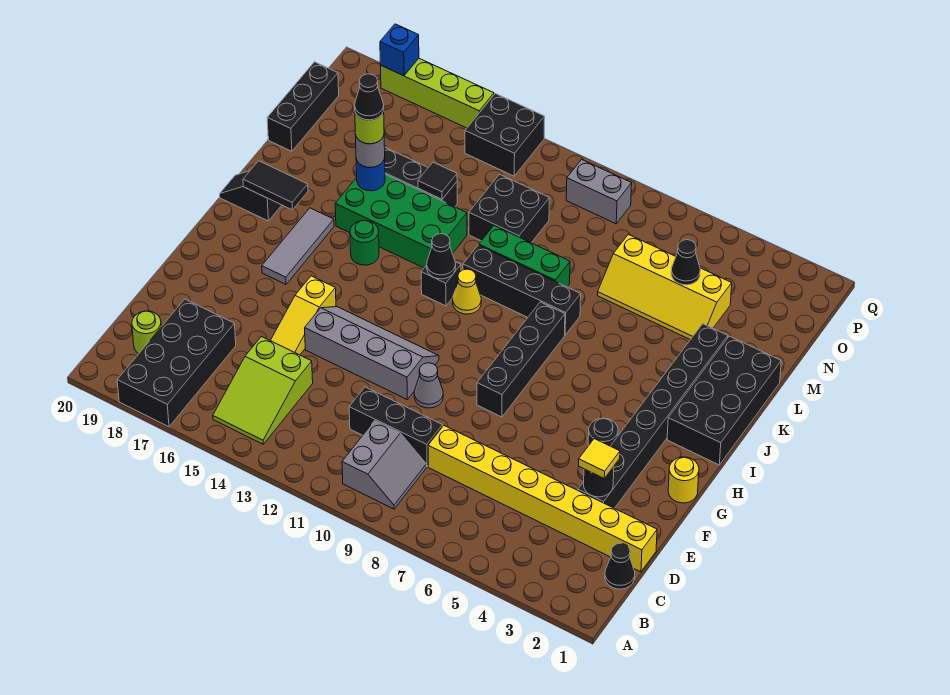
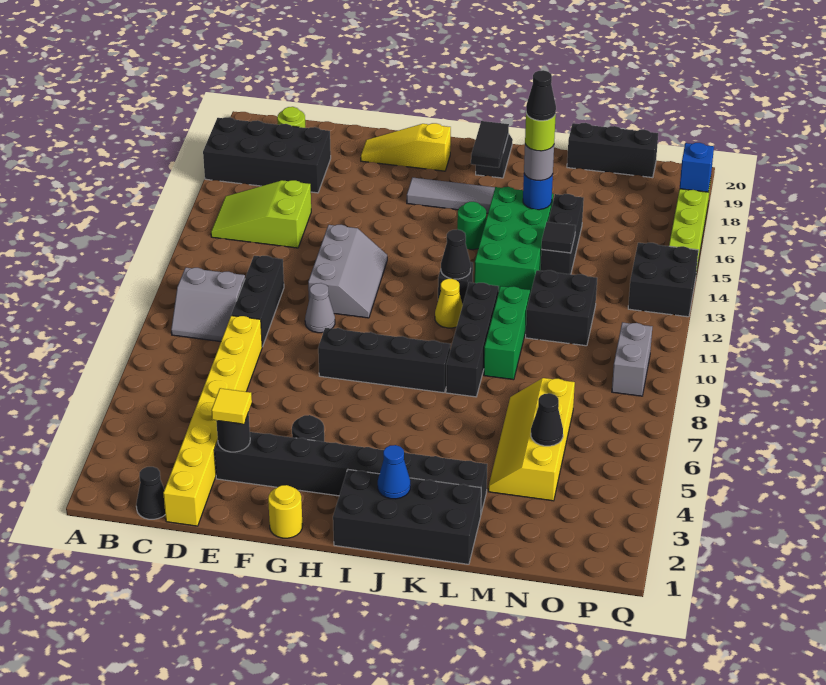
yellow slope E15:G15 level 1 top G -> yellow slope F19:H19 level 1 top H
grey slope F11:G14 level 1 top F -> grey slope F11:G13 level 1 top F
none -> blue cone J2 level 2

